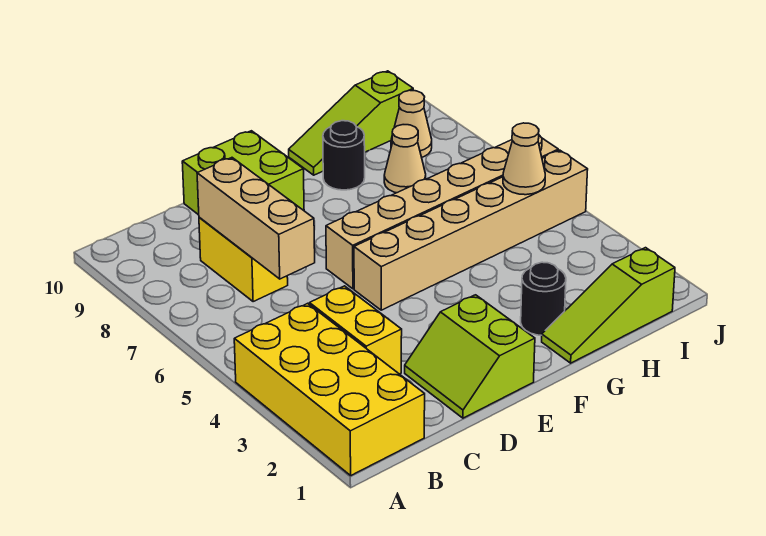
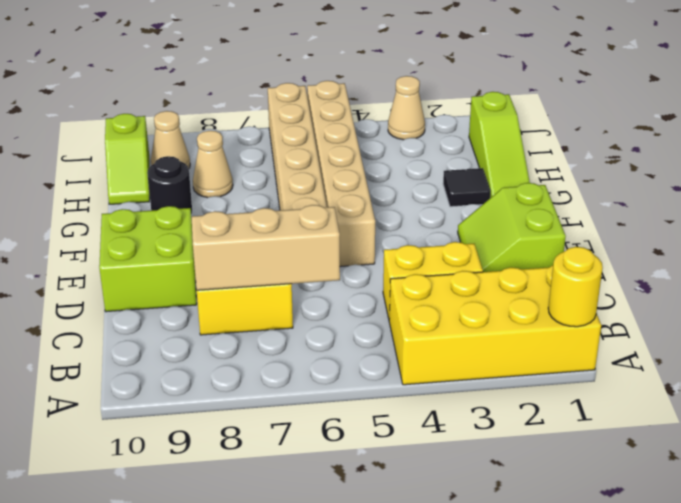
none -> yellow round brick A1 level 2
lime slope D1:E2 level 1 top E -> lime slope D1:E2 level 1 top 1
black round brick G2 level 1 -> black tile G2 level 1
lime slope G10:I10 level 1 top I -> lime slope H10:I10 level 1 top I
tan cone I5 level 2 -> tan cone J3 level 1

